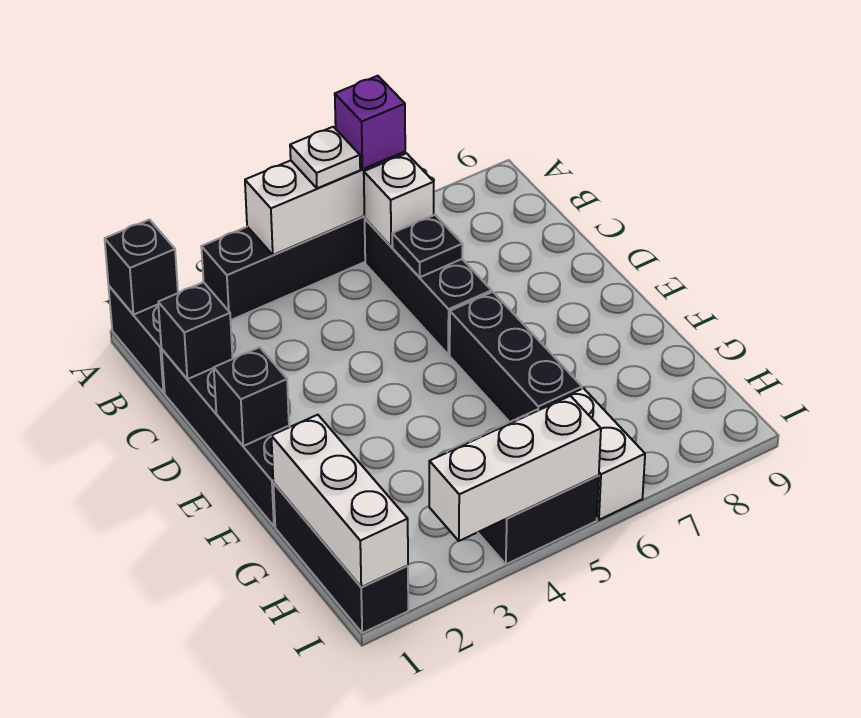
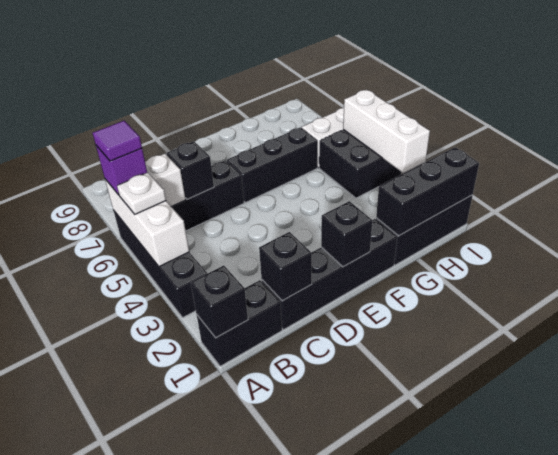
none -> purple tile A6 level 4
black plate C6 level 2 -> black brick C6 level 2
white brick G1:I1 level 2 -> black brick G1:I1 level 2

